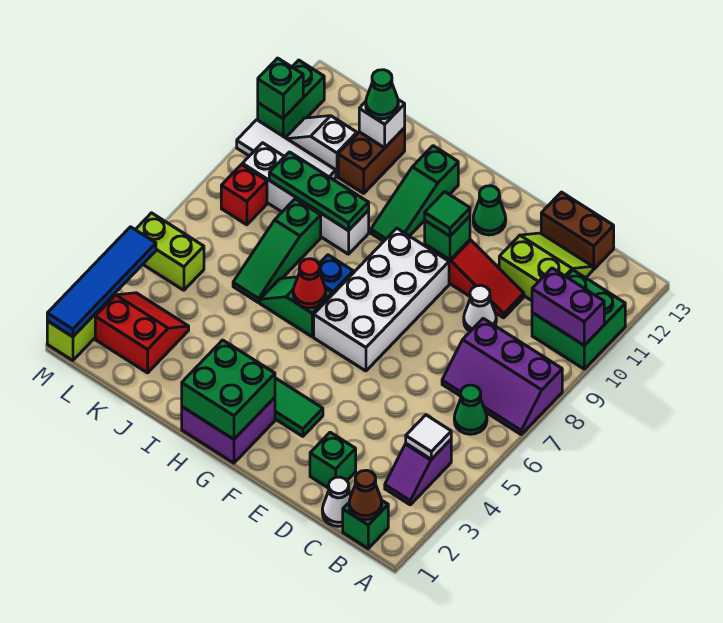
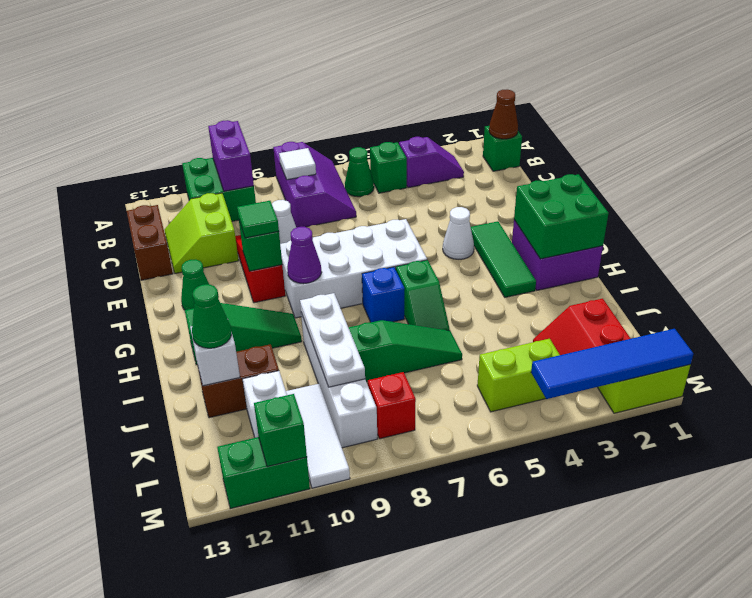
white tile B4 level 2 -> white tile B8 level 2
white cone C1 level 1 -> white cone F4 level 1
green brick D2 level 1 -> green brick B5 level 1
none -> purple cone G9 level 2
red cone H6 level 2 -> none
green plate I9:K9 level 2 -> white plate I9:K9 level 2
lime brick L5:M5 level 1 -> lime brick L4:L5 level 1

